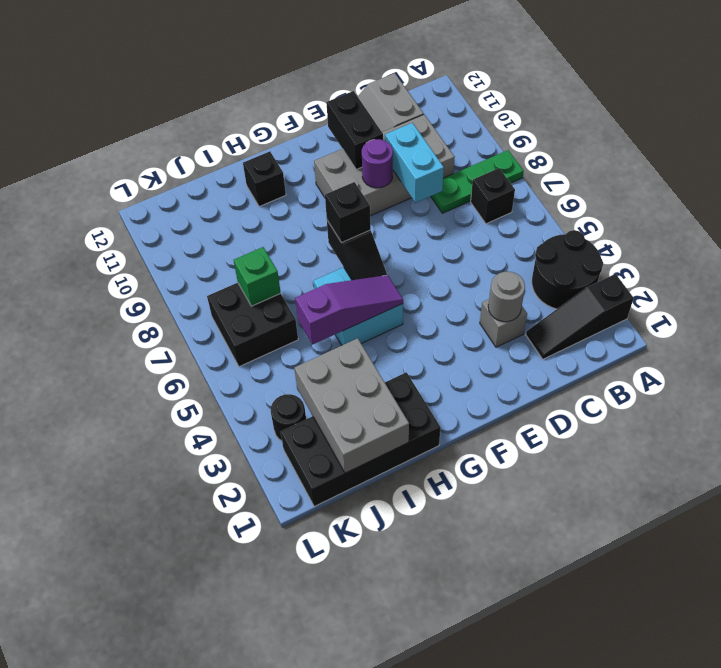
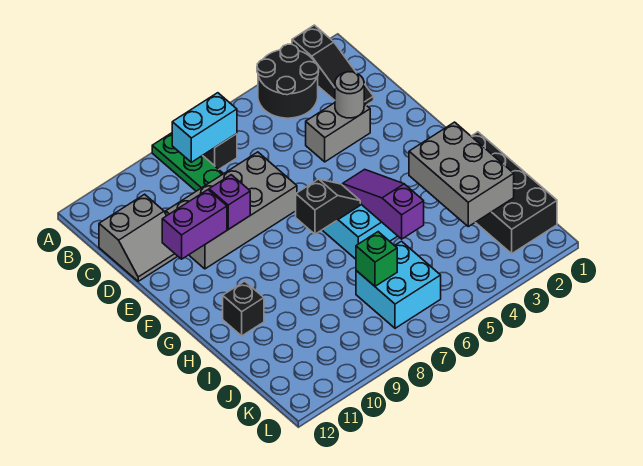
grey brick C9:F10 level 1 -> grey brick D7:E10 level 1
grey brick D3 level 1 -> grey brick D3:D4 level 1
cyan brick D8:D9 level 2 -> cyan brick B7:B8 level 2
purple round brick E9 level 2 -> purple brick E9 level 2
black brick E10:E11 level 2 -> purple brick E10:E11 level 2
black brick G7 level 3 -> none
grey brick I1:J3 level 2 -> grey brick H2:J3 level 2
black brick J6:K7 level 1 -> cyan brick J6:K7 level 1
black round brick K3 level 1 -> none

